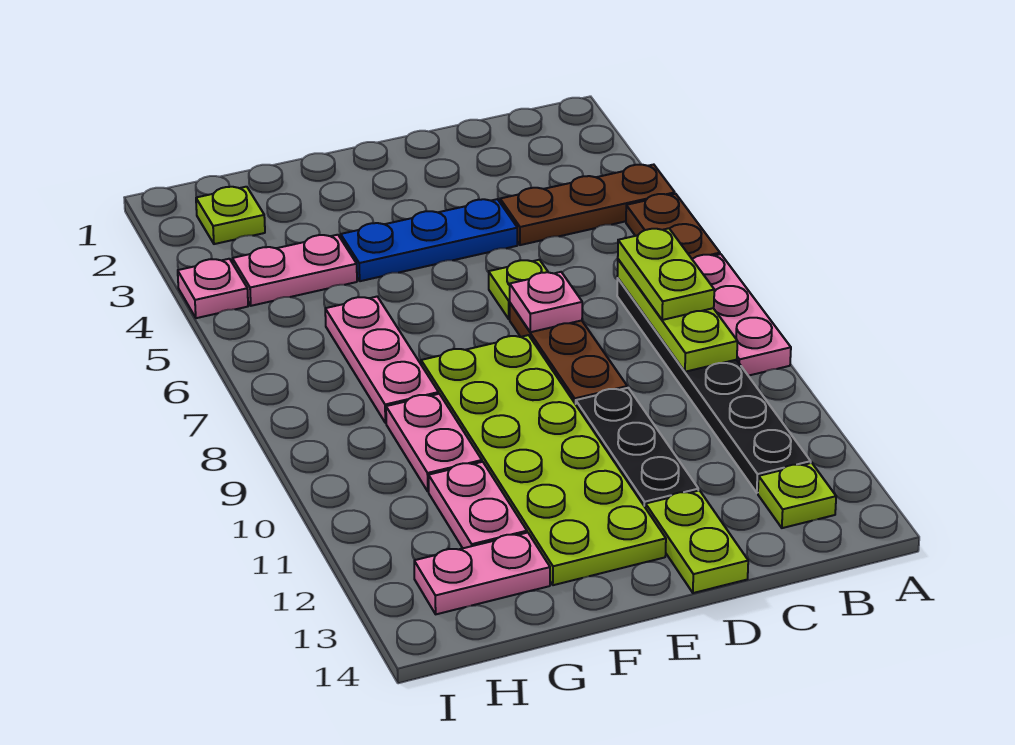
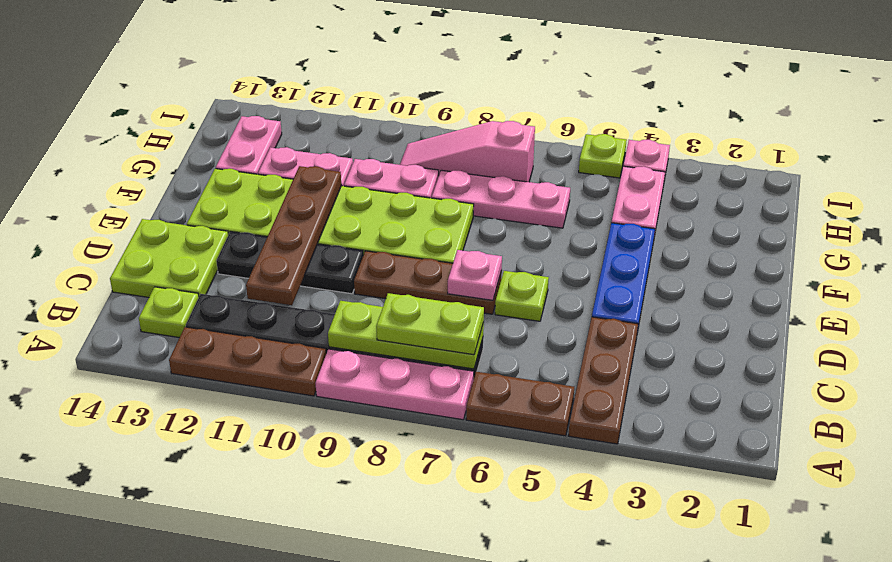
none -> brown plate A10:A12 level 1
none -> brown plate C11:F11 level 2
lime plate D13:D14 level 1 -> lime plate C13:D14 level 1
lime plate H2 level 1 -> lime plate I5 level 1
none -> pink slope H7:H9 level 1 top 7

